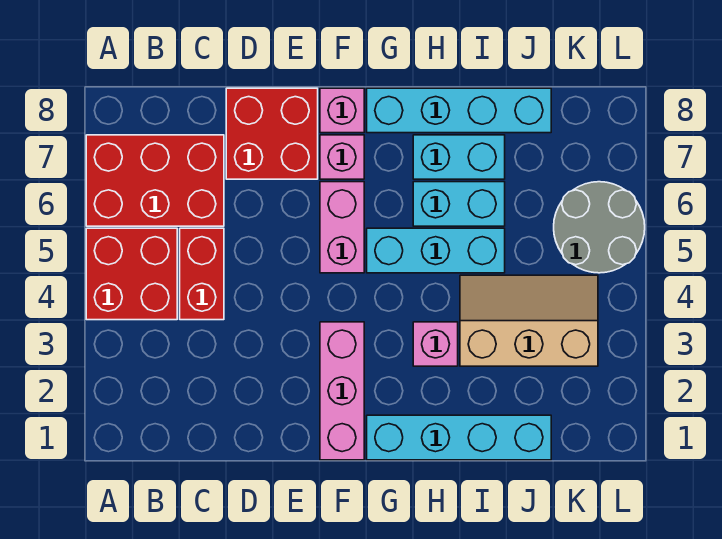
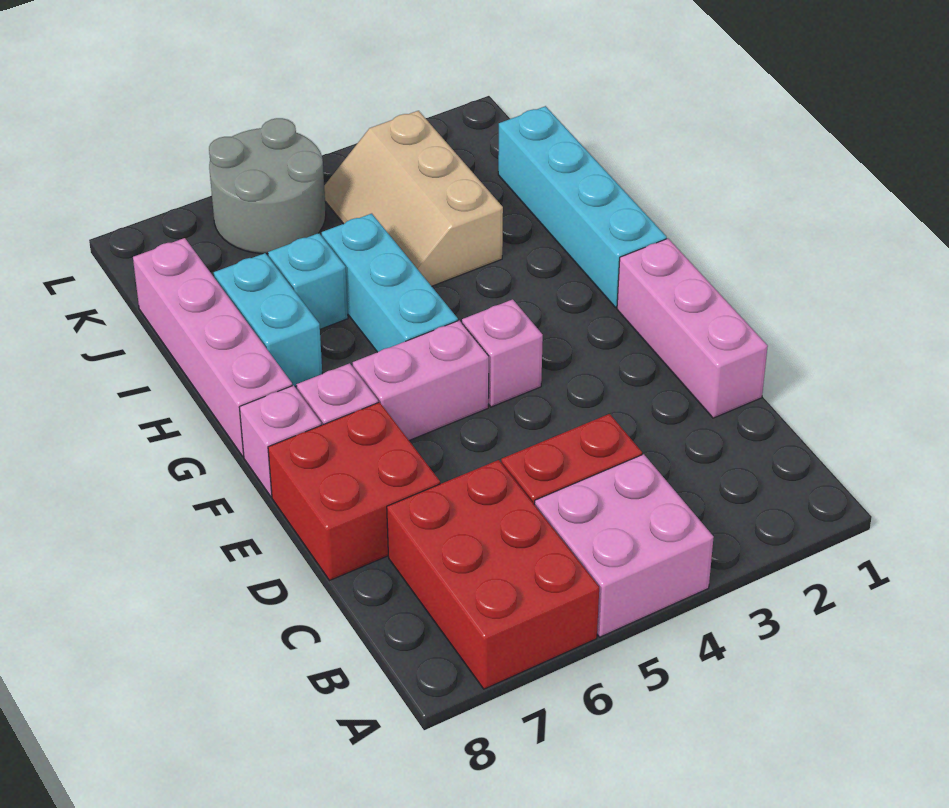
red brick A4:B5 level 1 -> pink brick A4:B5 level 1
pink brick F1:F3 level 1 -> pink brick D1:F1 level 1
cyan brick G8:J8 level 1 -> pink brick G8:J8 level 1
pink brick H3 level 1 -> pink brick F4 level 1
cyan brick H6:I6 level 1 -> cyan brick I6 level 1

